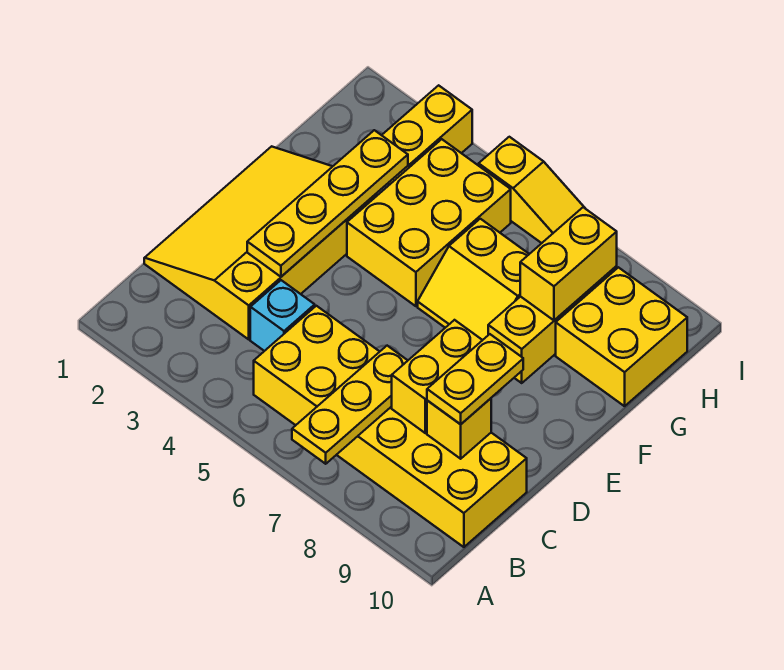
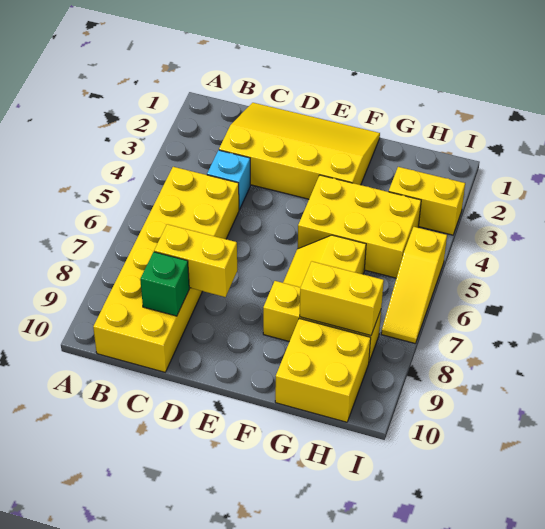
yellow plate A7:C7 level 2 -> none
yellow brick C9 level 2 -> green brick C9 level 2
yellow plate C9:D9 level 3 -> none
yellow plate D3:G3 level 2 -> none

